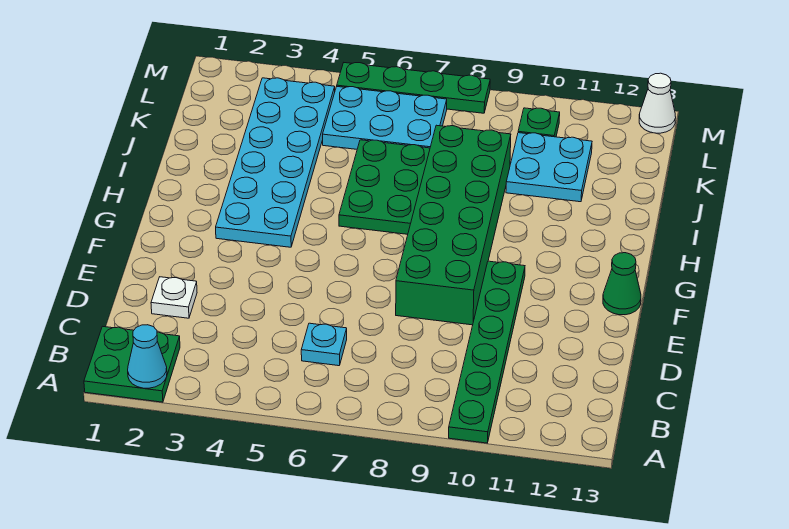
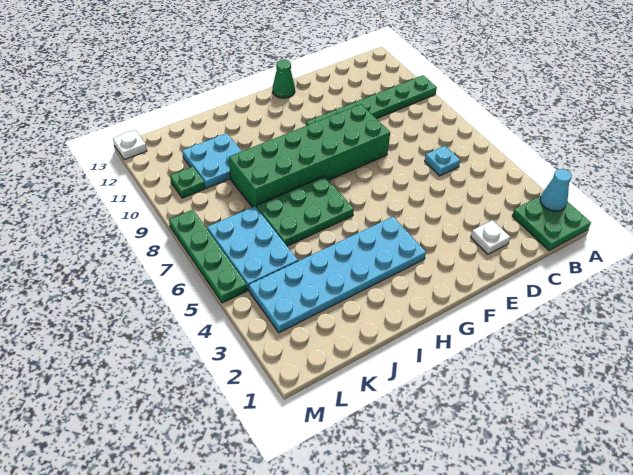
white cone M13 level 1 -> white plate M13 level 1

